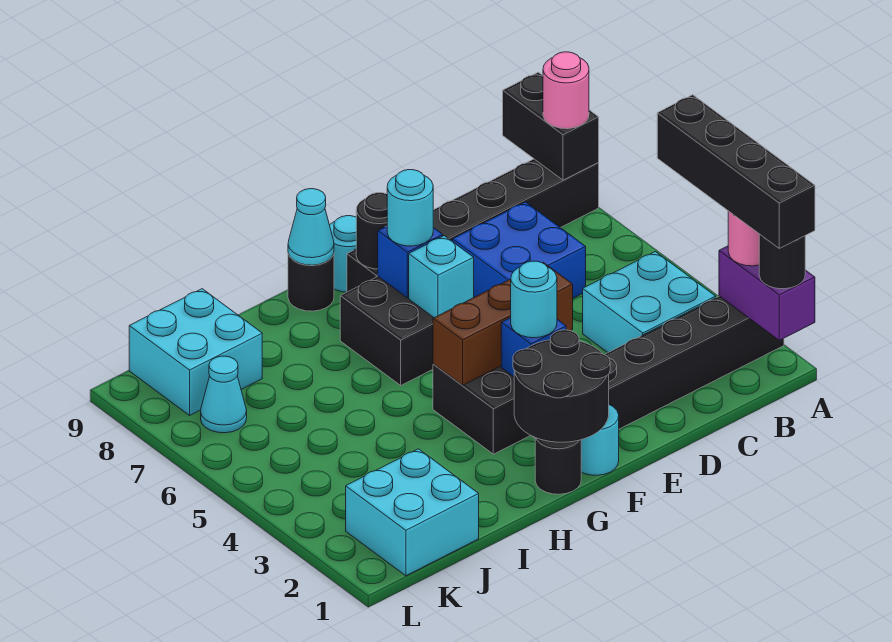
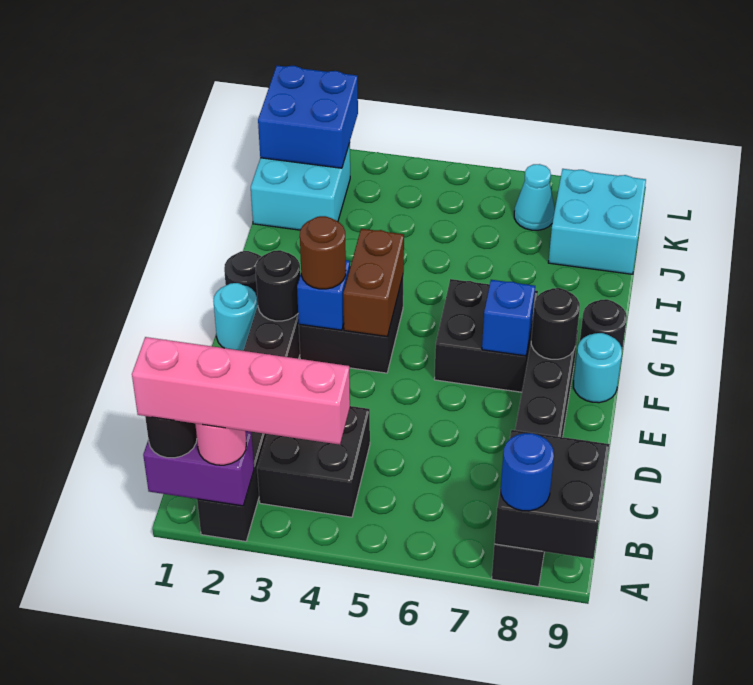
black brick A1:A4 level 4 -> pink brick A1:A4 level 4
black brick A8:A9 level 2 -> black brick A8:B9 level 2
pink round brick A8 level 3 -> blue round brick A8 level 3
cyan brick B3:C4 level 1 -> black brick B3:C4 level 1
blue brick C6:D7 level 1 -> blue brick K1:L2 level 2
brown brick E4:G4 level 2 -> brown brick F4:G4 level 2
black round brick F1:G2 level 2 -> black round brick F2 level 2
cyan round brick F3 level 3 -> brown round brick F3 level 3
cyan brick F6 level 2 -> none
cyan round brick F7 level 3 -> none
cyan cone G9 level 2 -> none

